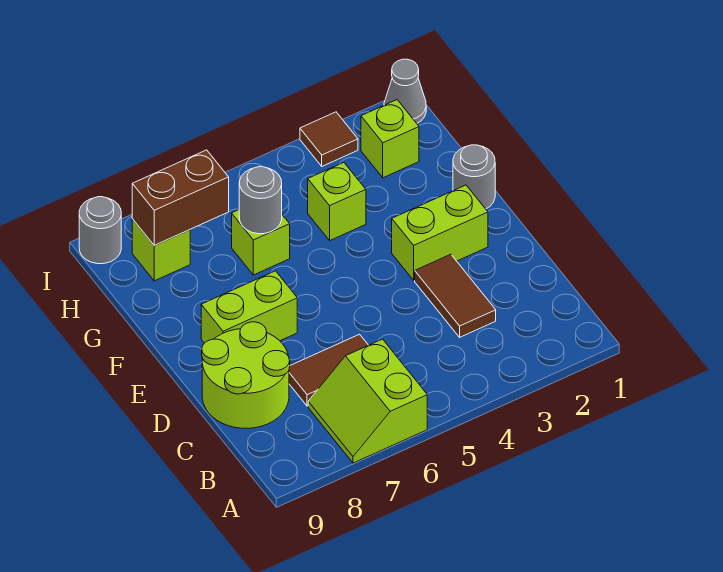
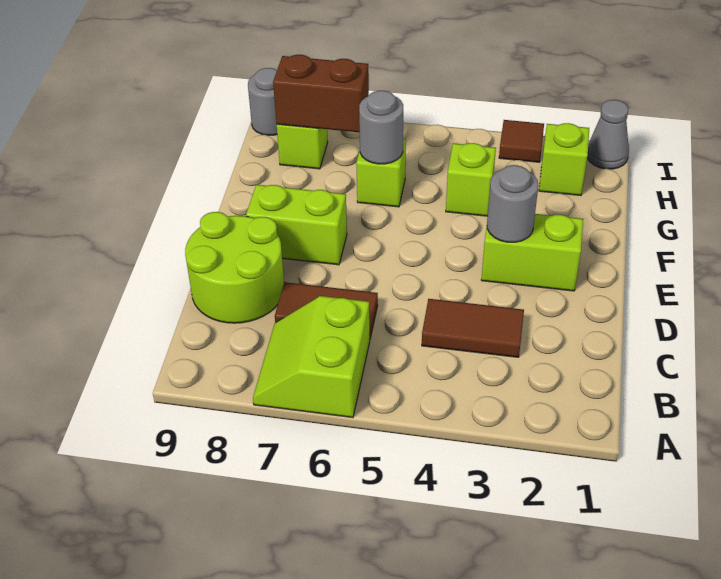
brown tile C3:D3 level 1 -> brown tile C3:C4 level 1
grey round brick F1 level 1 -> grey round brick E3 level 2

